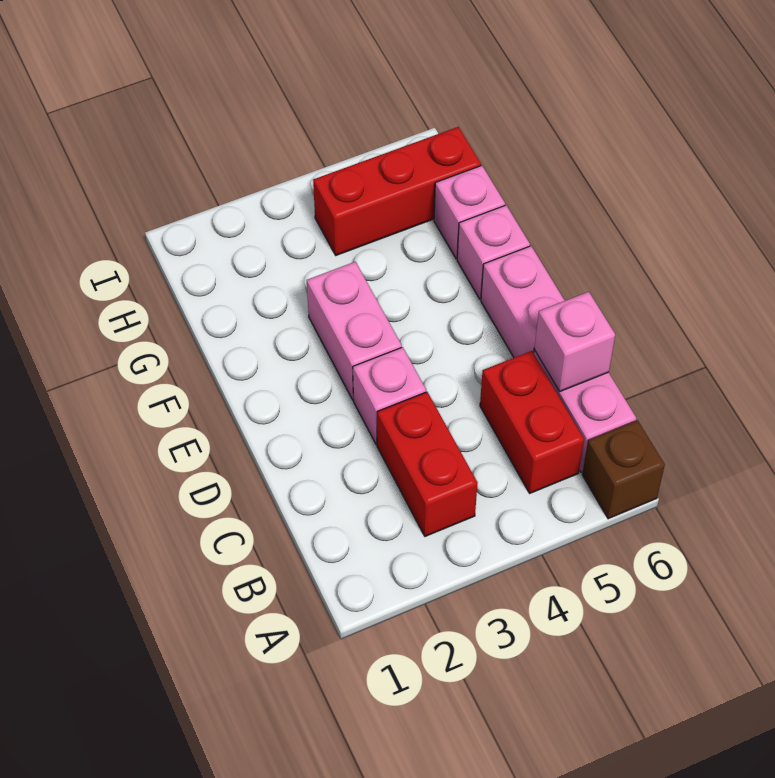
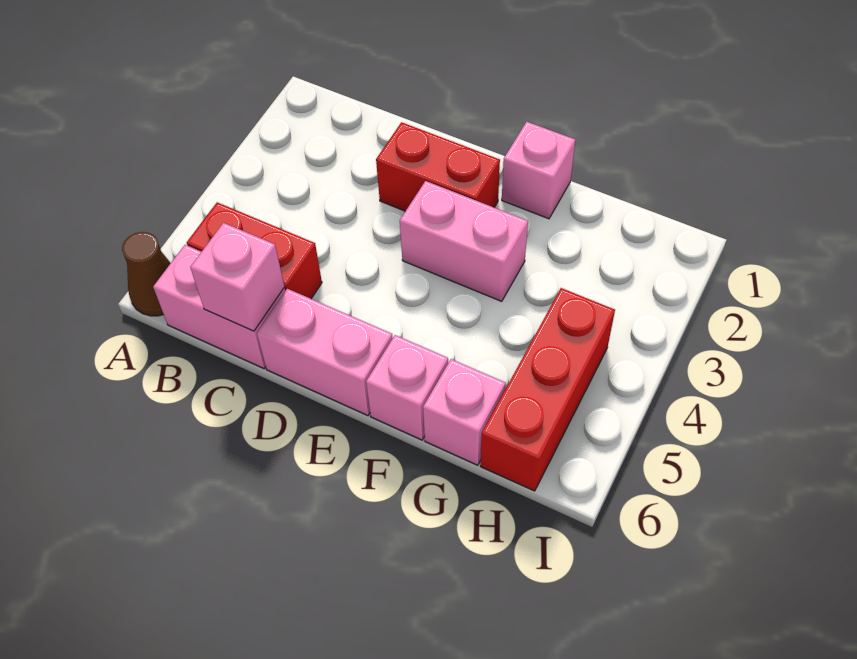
brown brick A6 level 1 -> brown cone A6 level 1
red brick B3:C3 level 1 -> red brick D2:E2 level 1
pink brick D3 level 1 -> pink brick F1 level 1

